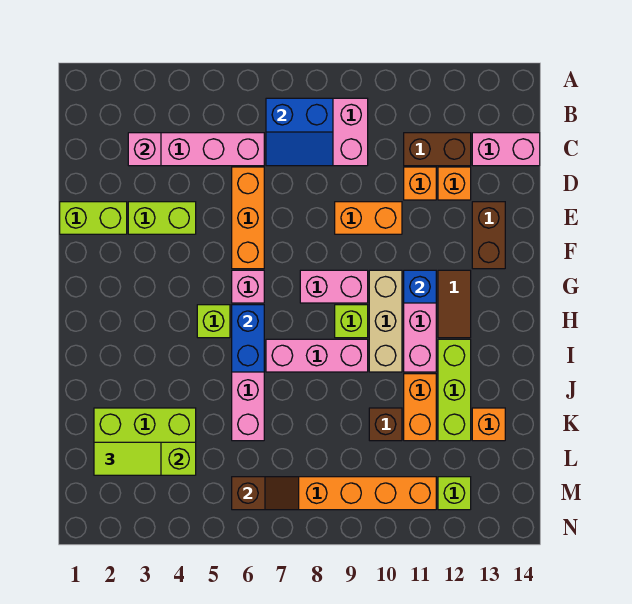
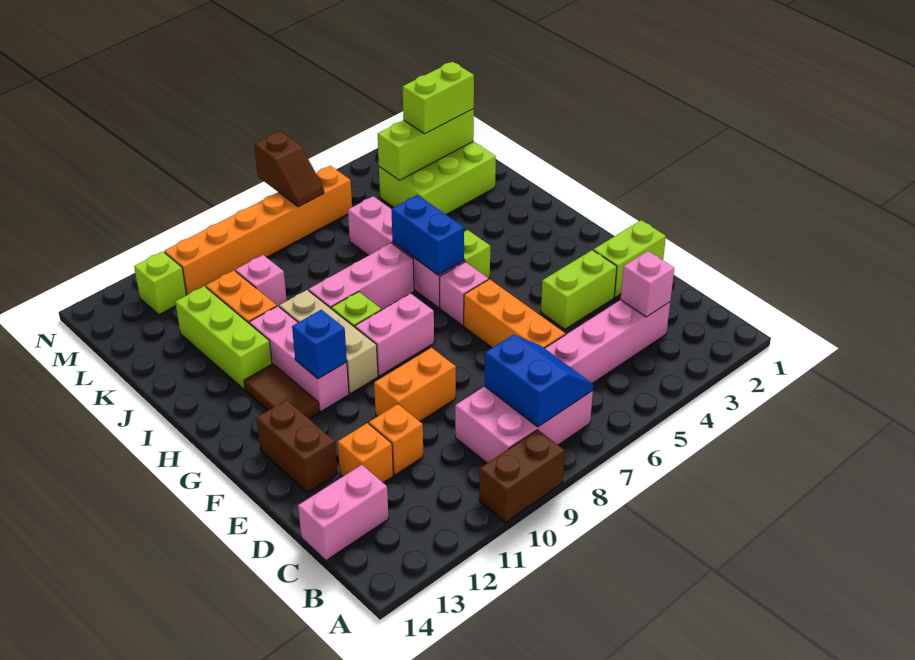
blue slope B7:C8 level 2 top B -> blue slope B7:C8 level 2 top 8
brown brick C11:C12 level 1 -> brown brick A9:A10 level 1
brown brick K10 level 1 -> pink brick K10 level 1
orange brick K13 level 1 -> none
lime tile L2:L3 level 3 -> lime brick L2:L3 level 3
brown slope M6:M7 level 2 top 6 -> brown slope M7:N7 level 2 top N

